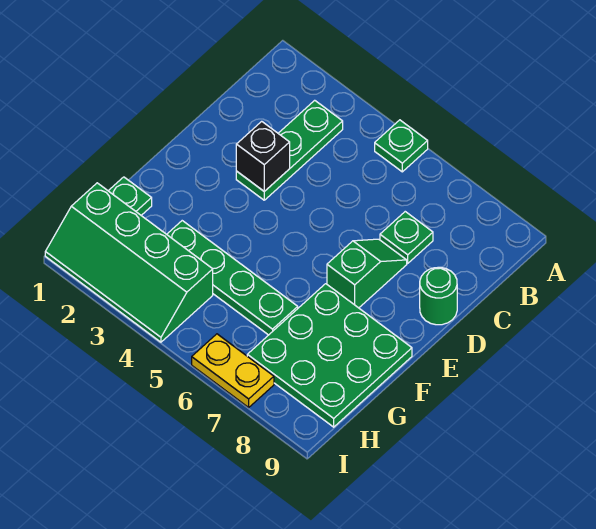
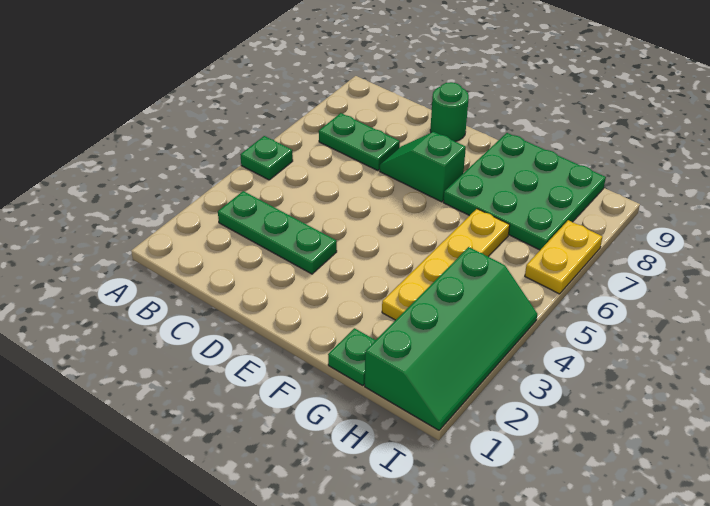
green plate C7 level 1 -> green plate B7:C7 level 1
black brick D3 level 2 -> none
green plate G3:G6 level 1 -> yellow plate G3:G6 level 1

